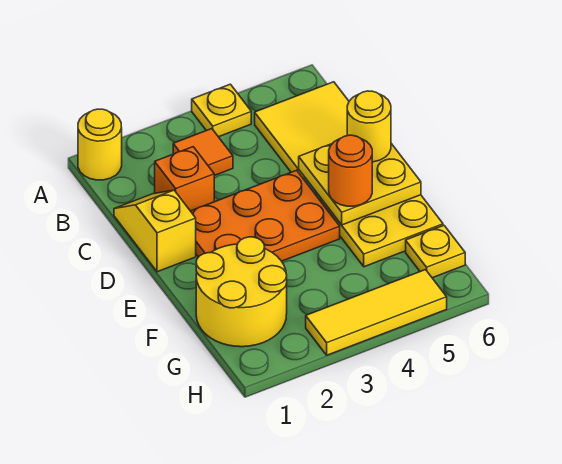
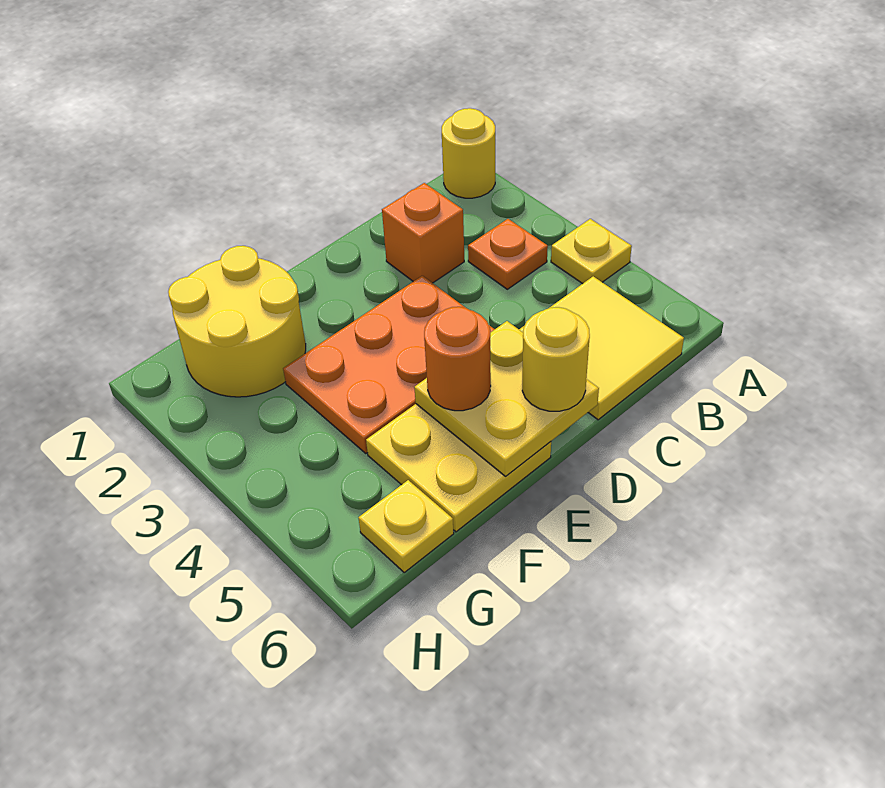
orange tile B3 level 1 -> orange plate B3 level 1
yellow slope C1:D1 level 1 top D -> none
orange plate D2:E4 level 1 -> orange plate D3:F4 level 1
yellow tile H3:H5 level 1 -> none

